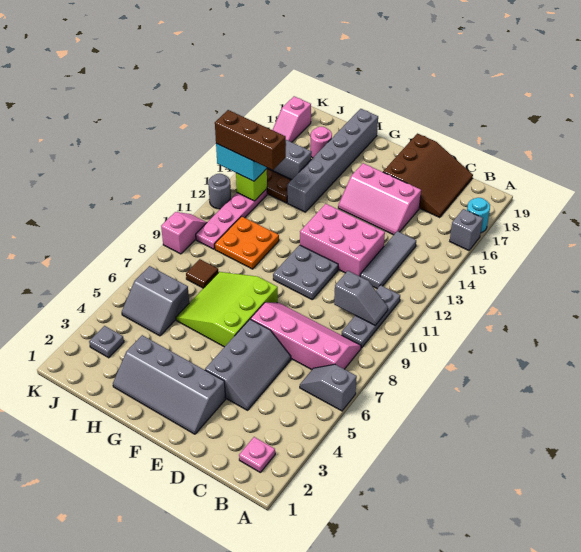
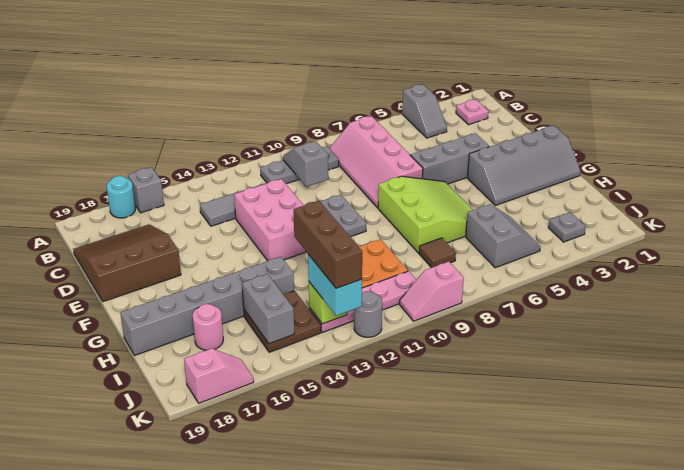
grey slope A6:B6 level 1 top A -> grey slope A4:B4 level 1 top A
pink slope D15:F16 level 1 top 16 -> none
grey slope E2:H3 level 1 top 3 -> grey slope F1:G4 level 1 top F
lime slope F6:H8 level 1 top F -> lime slope F6:H8 level 1 top 8

